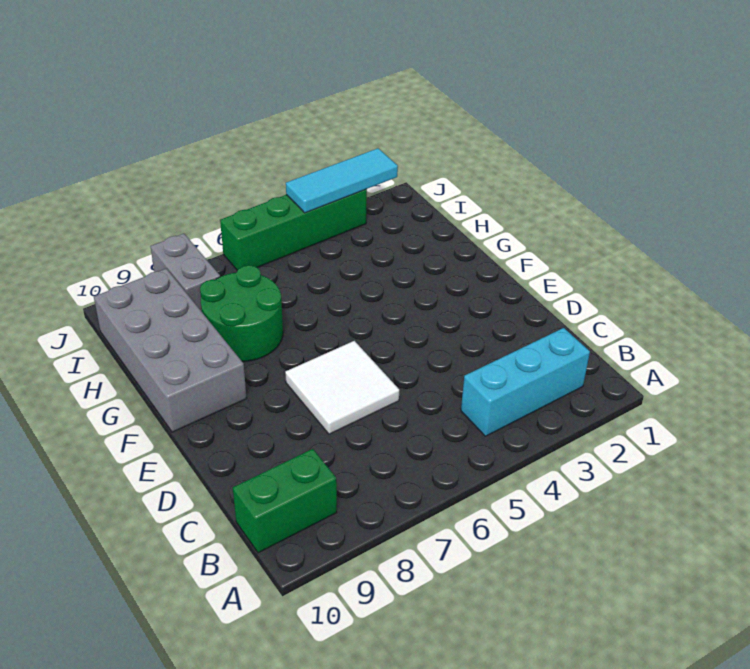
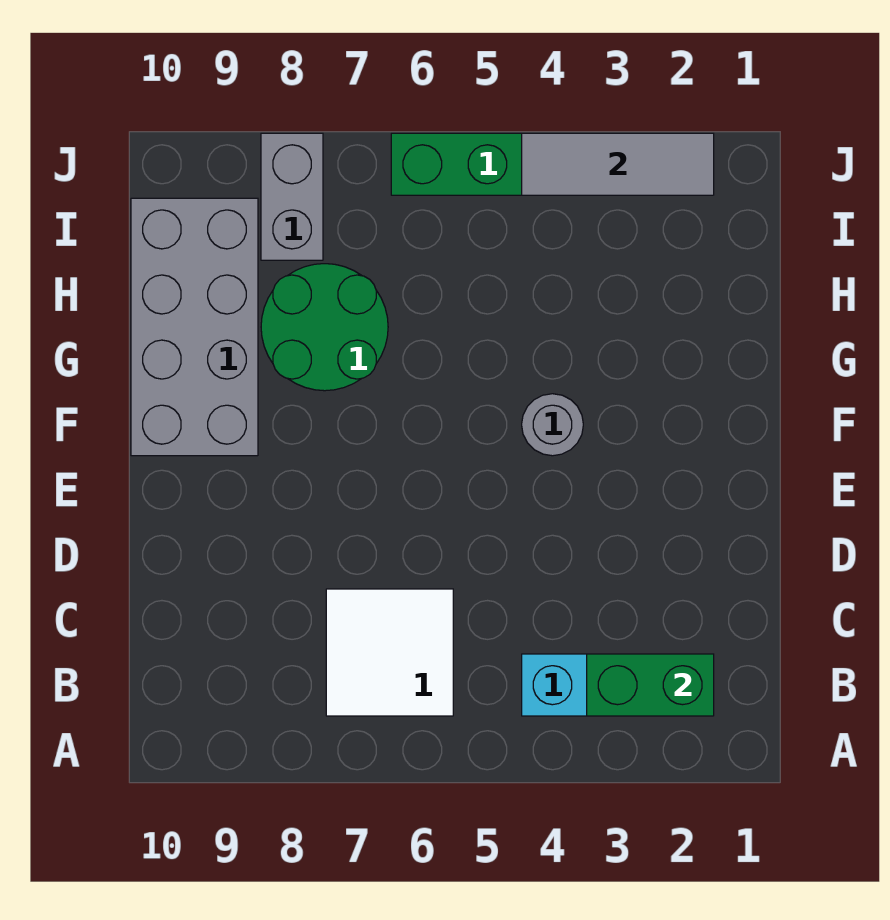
green brick B9:B10 level 1 -> green brick B2:B3 level 2
white tile D6:E7 level 1 -> white tile B6:C7 level 1
none -> grey round brick F4 level 1
cyan tile J2:J4 level 2 -> grey tile J2:J4 level 2

